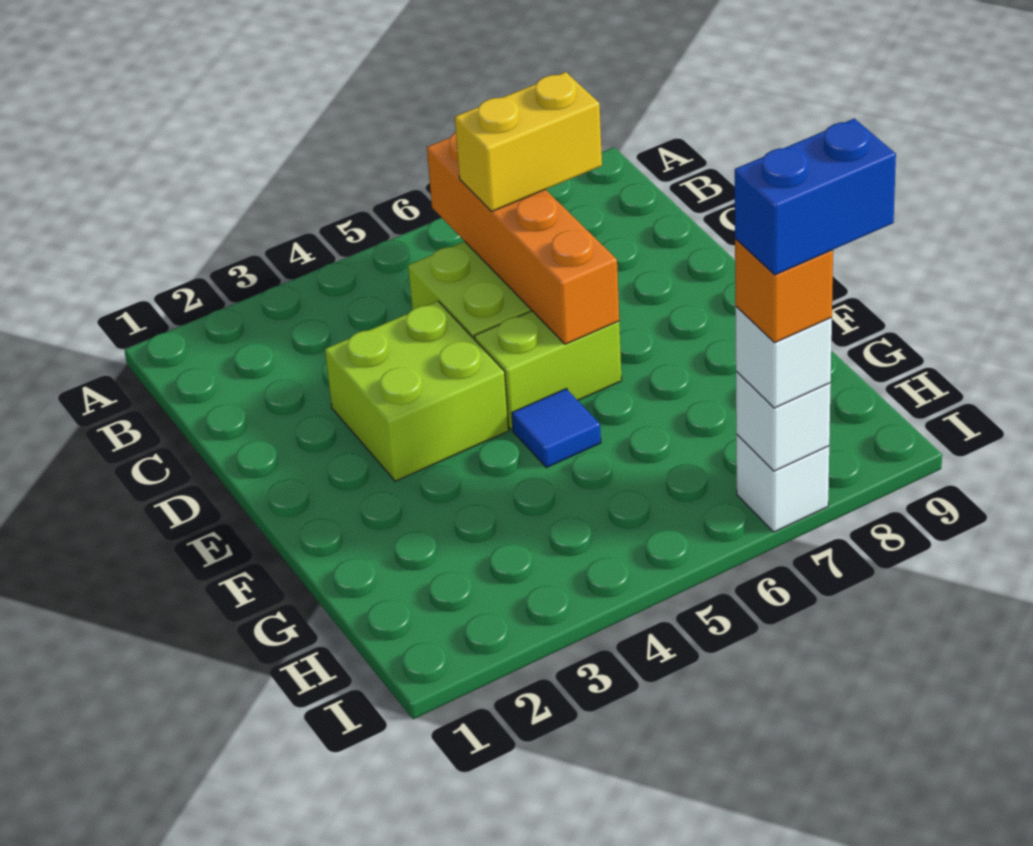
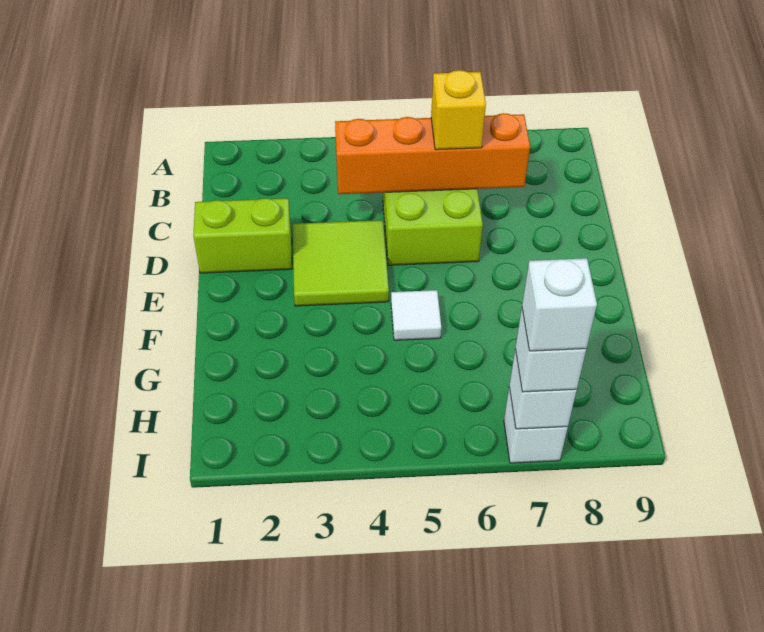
orange brick B6:E6 level 2 -> orange brick C4:C7 level 2
yellow brick C6:C7 level 3 -> yellow brick C6 level 3
lime brick D3:E4 level 1 -> lime tile D3:E4 level 1
lime brick E5:E6 level 1 -> lime brick D1:D2 level 1
blue tile F5 level 1 -> white tile F5 level 1
orange brick I7 level 4 -> white brick I7 level 4
blue brick I7:I8 level 5 -> none

